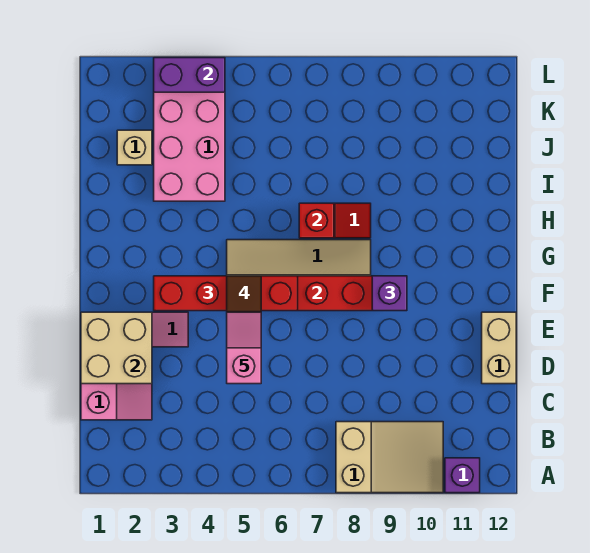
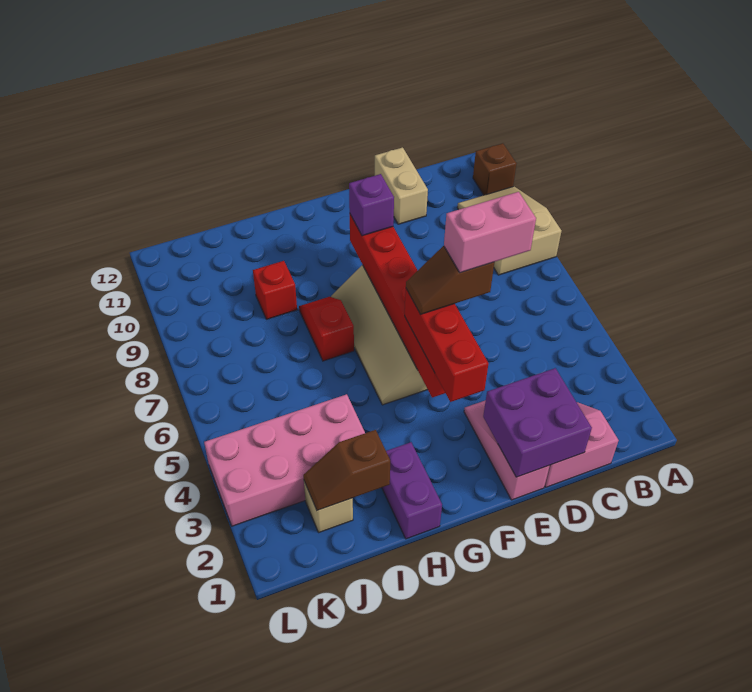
purple brick A11 level 1 -> brown brick A11 level 1
tan brick D1:E2 level 2 -> purple brick D1:E2 level 2
pink slope D5:E5 level 5 top D -> pink brick D5:E5 level 5
tan brick D12:E12 level 1 -> tan brick D11:D12 level 1
red brick F3:F6 level 3 -> red brick F3:F5 level 3
red brick H7 level 2 -> red brick I9 level 1
none -> brown slope I2:J2 level 2 top I
purple brick L3:L4 level 2 -> purple brick H1:H2 level 1

